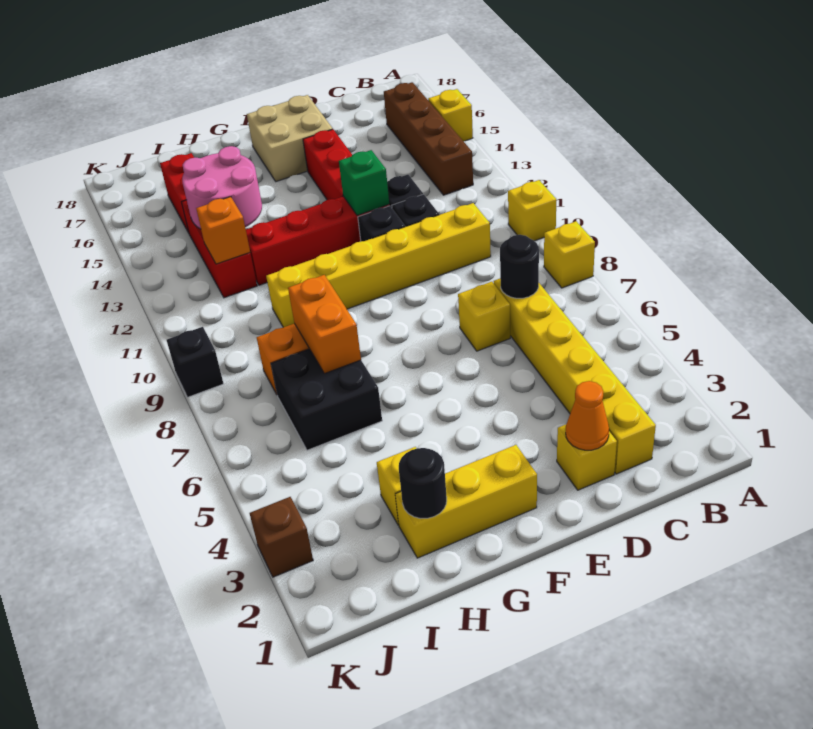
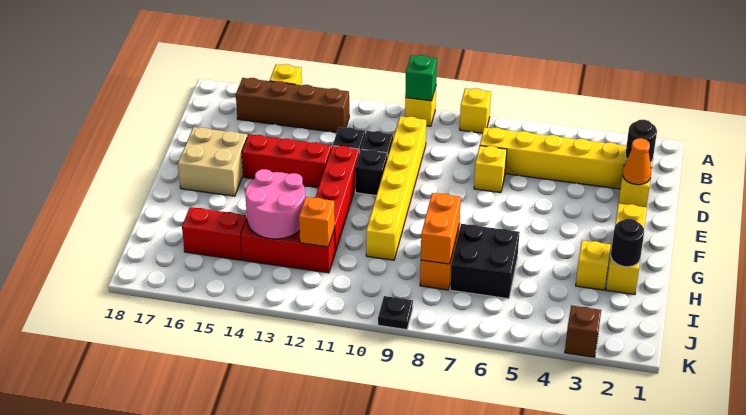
black round brick C7 level 2 -> black round brick C2 level 2
green brick E12 level 2 -> green brick A10 level 2
orange brick H7:H8 level 2 -> orange brick H8:I8 level 2
black brick K9 level 1 -> black plate K9 level 1

